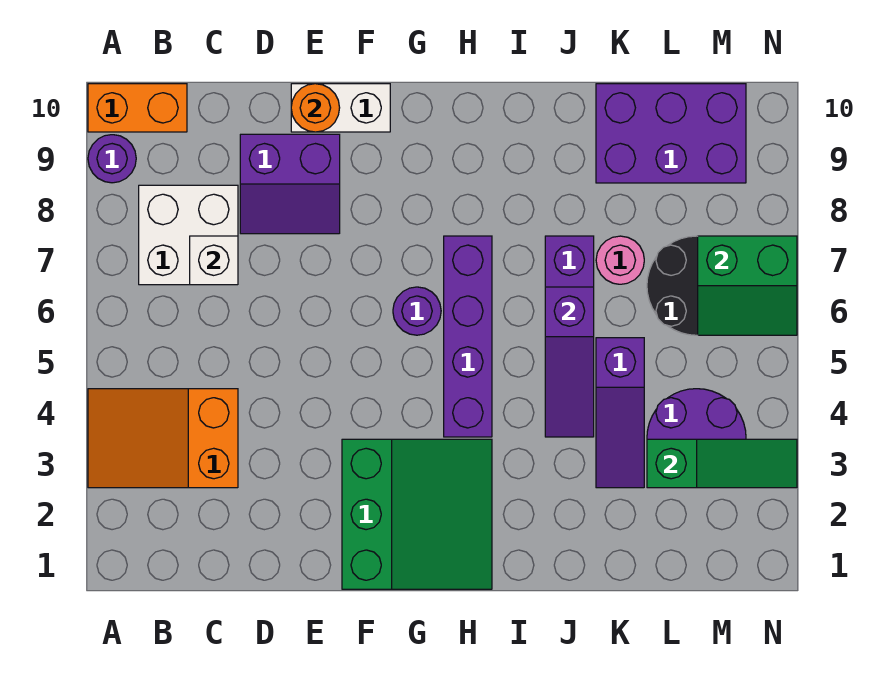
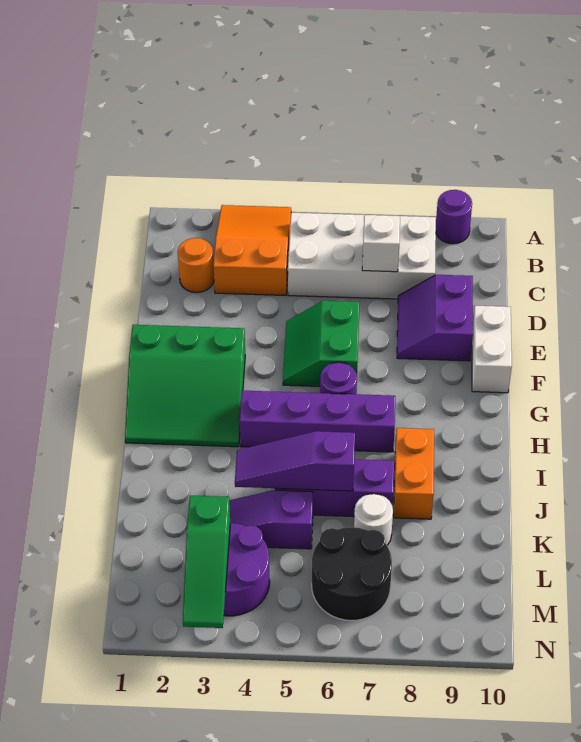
orange brick A10:B10 level 1 -> orange brick I8:J8 level 1
white brick B7:C8 level 1 -> white brick B5:C8 level 1
orange round brick E10 level 2 -> orange round brick C2 level 1
pink round brick K7 level 1 -> white round brick K7 level 1
purple brick K9:M10 level 1 -> none
green slope M6:N7 level 2 top 7 -> green slope E5:F6 level 1 top 6

